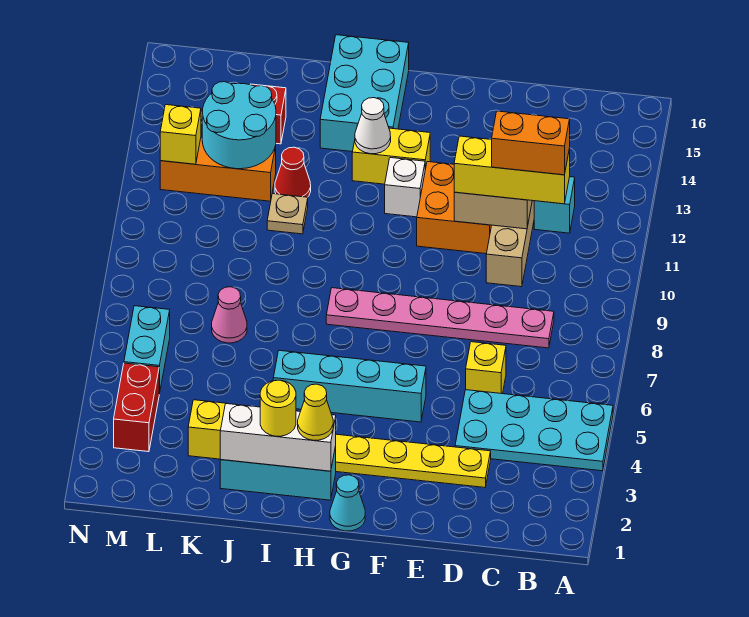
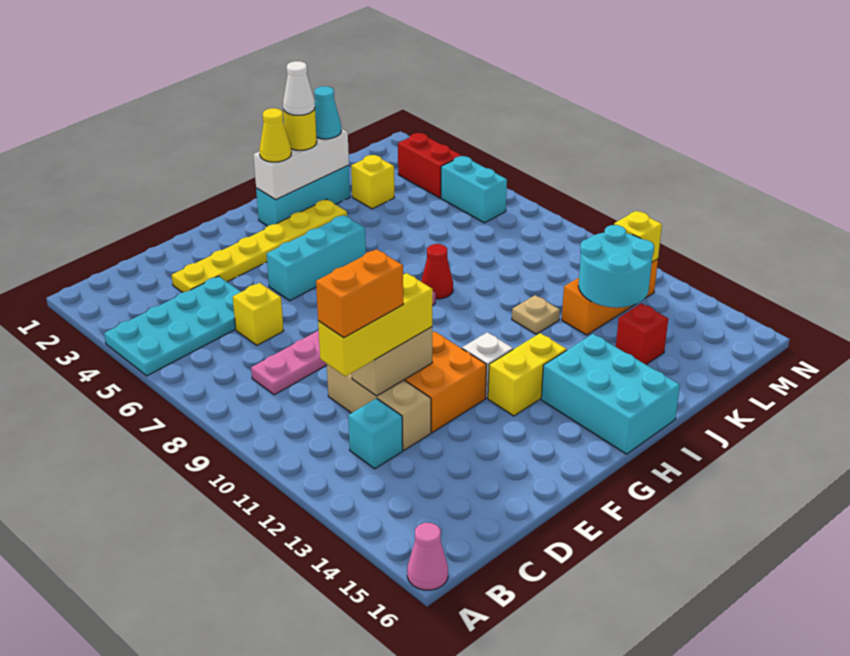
cyan brick F5:I5 level 1 -> cyan brick F5:H5 level 1
cyan cone G1 level 1 -> cyan cone J2 level 3
white cone H13 level 2 -> white cone I2 level 4
red cone J12 level 1 -> red cone I8 level 1
pink cone K7 level 1 -> pink cone A16 level 1

